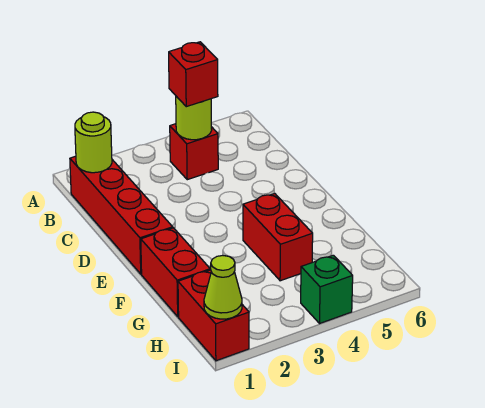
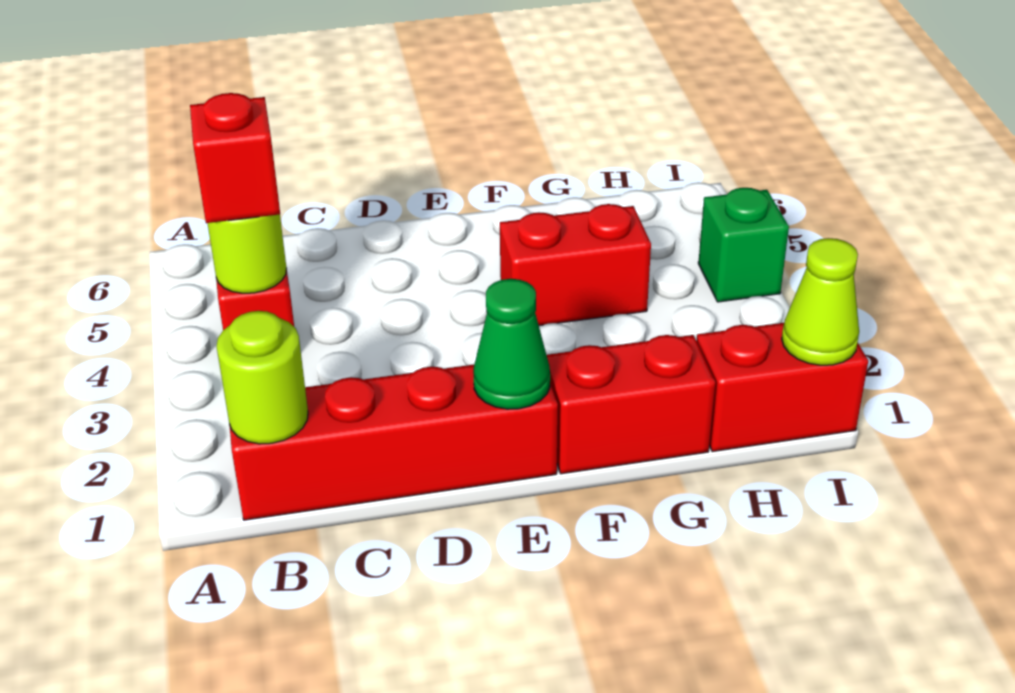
none -> green cone E1 level 2

